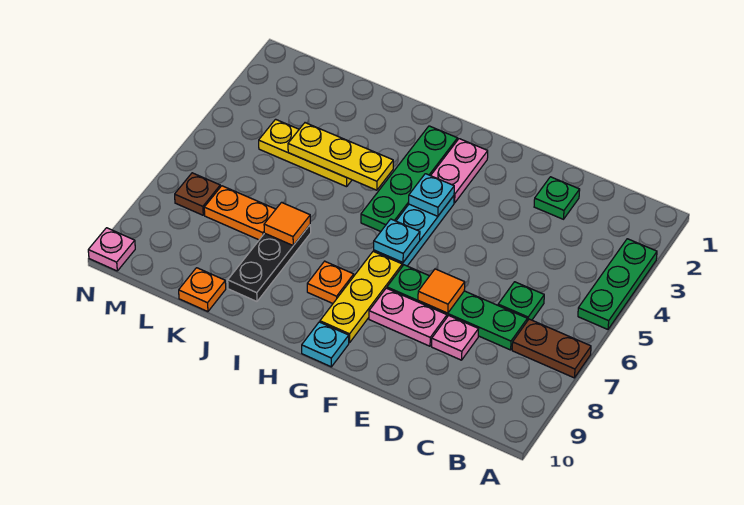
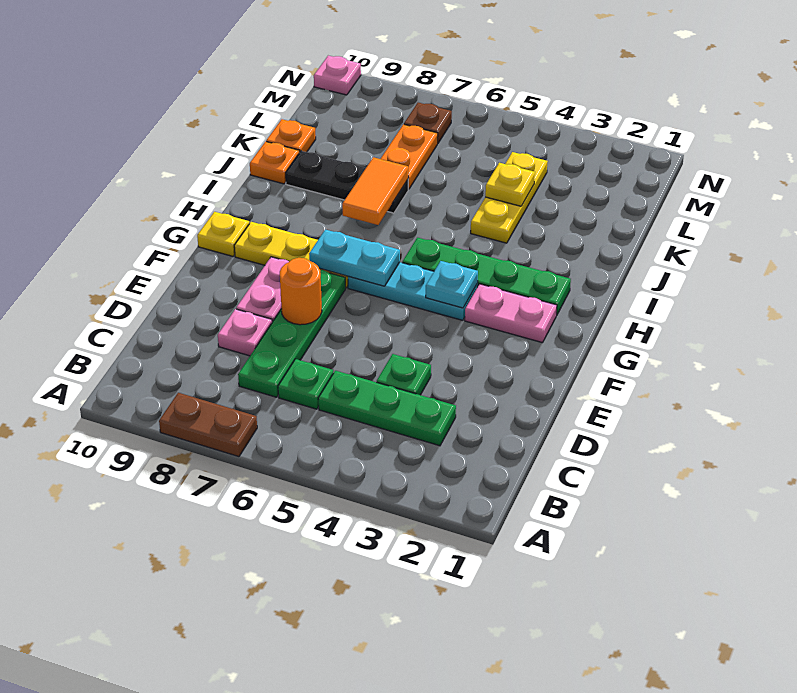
green plate A3:A5 level 1 -> green plate C3:C5 level 1
brown plate A7:B7 level 1 -> brown plate A7:A8 level 1
green plate D2 level 1 -> green plate D4 level 1
orange tile E7 level 2 -> orange round brick E7 level 2
cyan plate G6 level 2 -> cyan plate G6:G7 level 2
cyan plate G10 level 1 -> yellow plate G10 level 1
orange plate H8 level 1 -> orange plate J10 level 1
yellow plate I4:K4 level 2 -> yellow plate K4 level 2
orange tile J7 level 2 -> orange tile I7:J7 level 2

